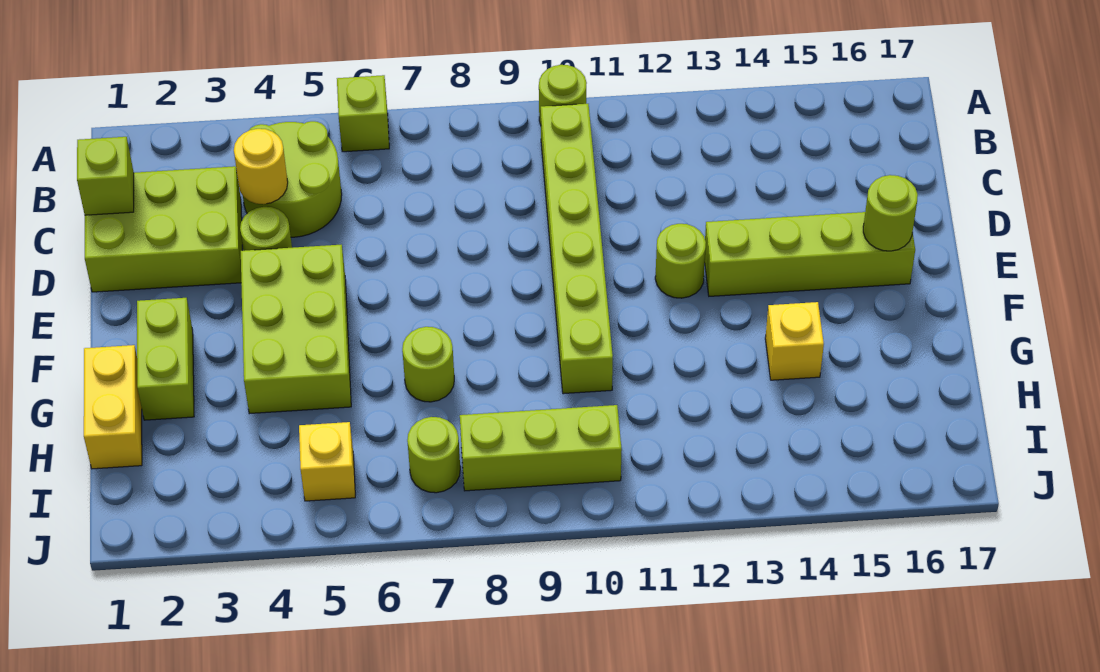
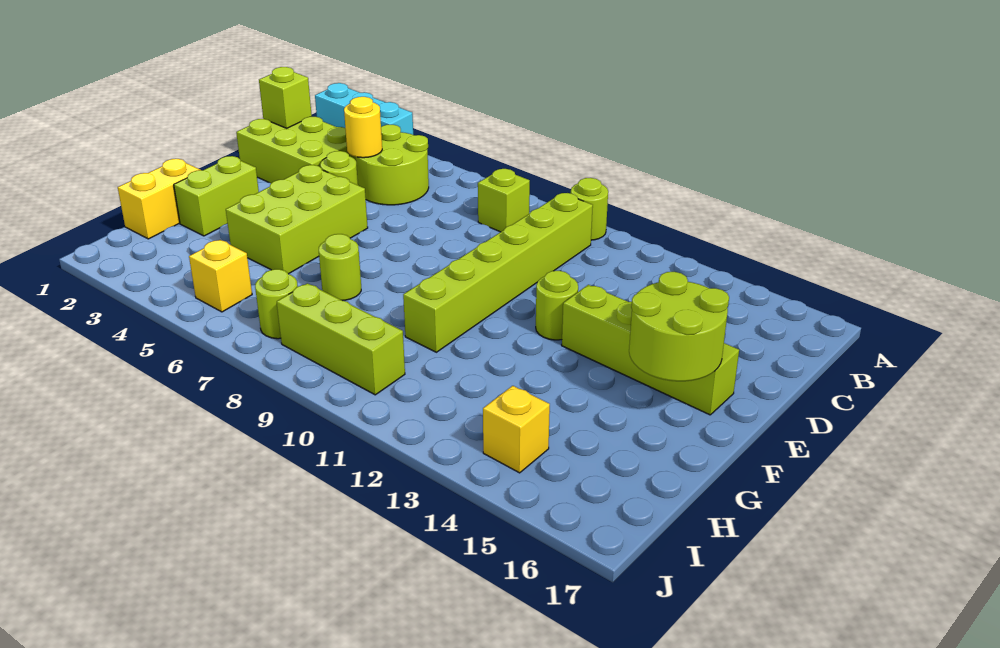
none -> cyan brick A1:A3 level 1
lime brick A6 level 1 -> lime brick B8 level 1
lime round brick E16 level 2 -> lime round brick E15:F16 level 2
yellow brick G14 level 1 -> yellow brick I14 level 1

